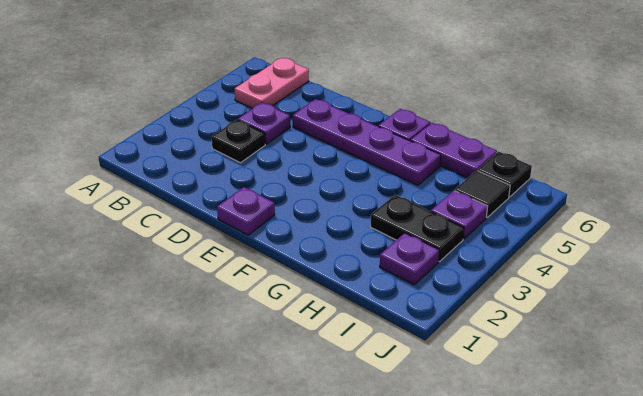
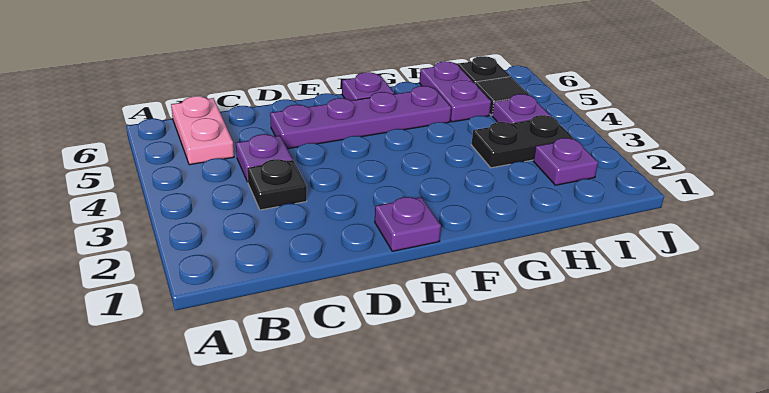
purple plate G6:H6 level 1 -> purple plate H5:H6 level 1

